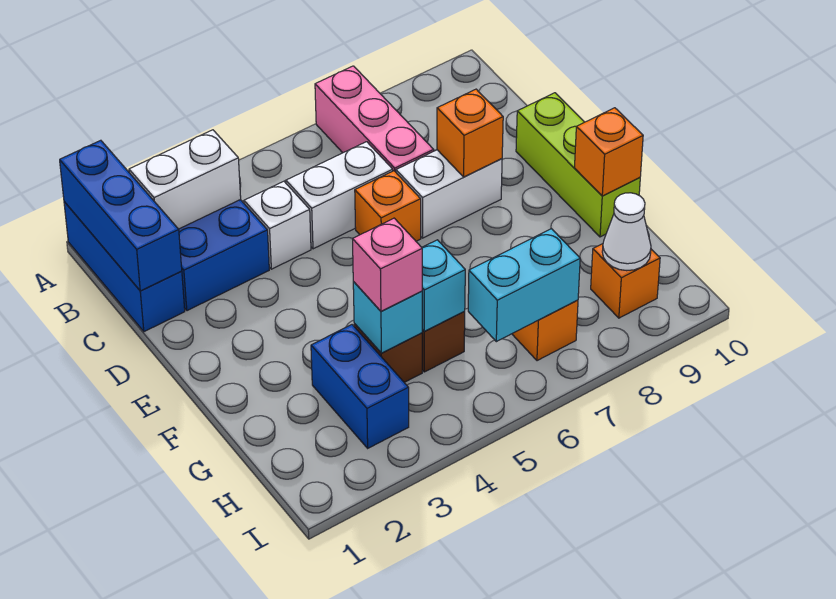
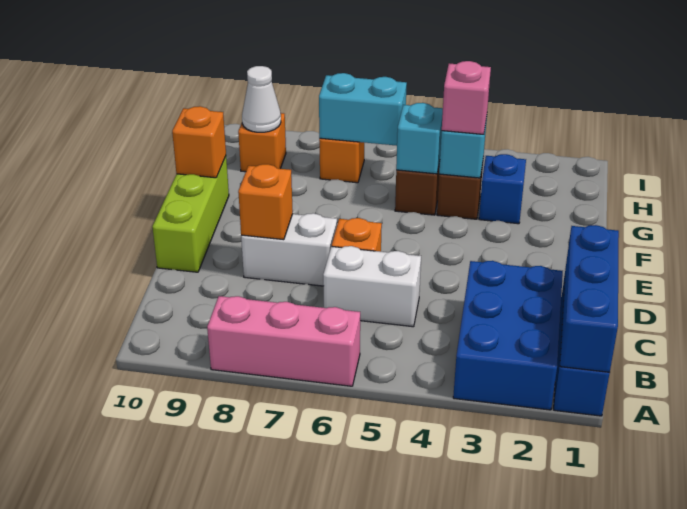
pink brick A7:C7 level 1 -> pink brick A6:A8 level 1
white brick B2:B3 level 2 -> none
white brick C4 level 1 -> none
blue brick G3:H3 level 1 -> blue brick G3 level 1

